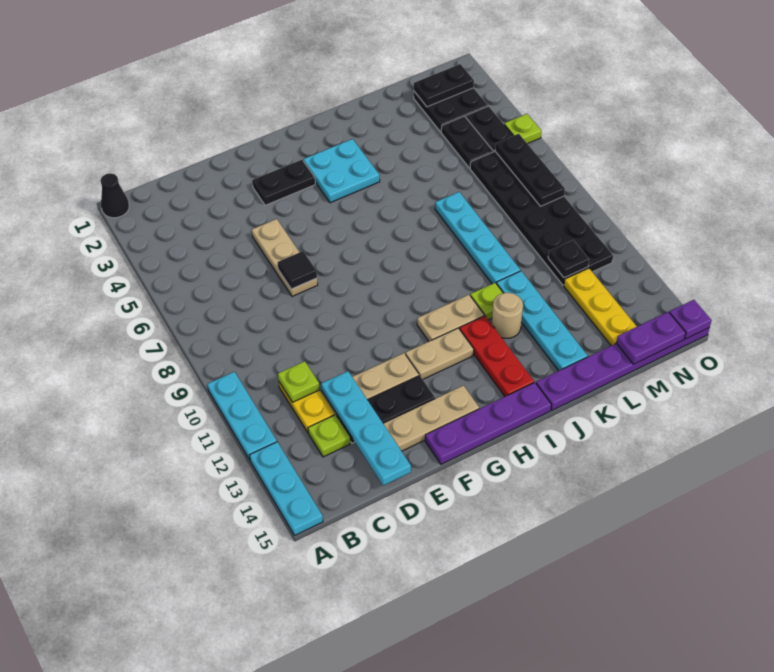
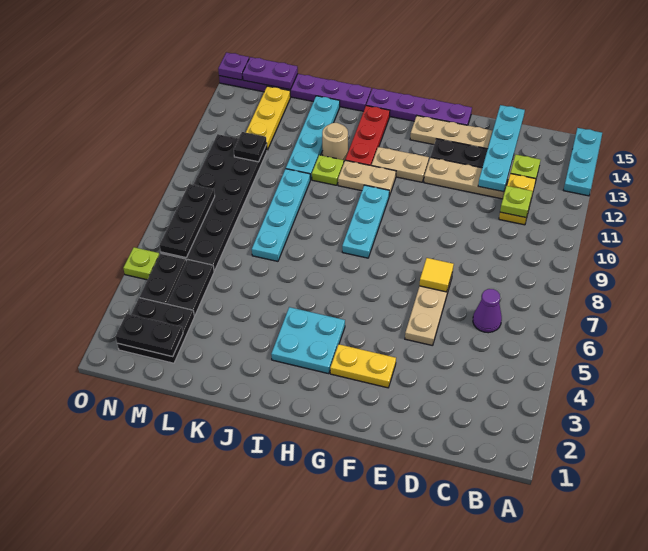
black cone A1 level 1 -> none
cyan plate A10:A12 level 1 -> cyan plate H8:H10 level 1
none -> purple cone C6 level 1
black tile E7 level 2 -> yellow tile E7 level 2
black plate F3:G3 level 1 -> yellow plate F3:G3 level 1

